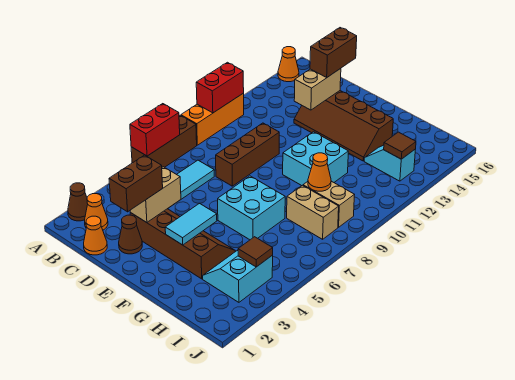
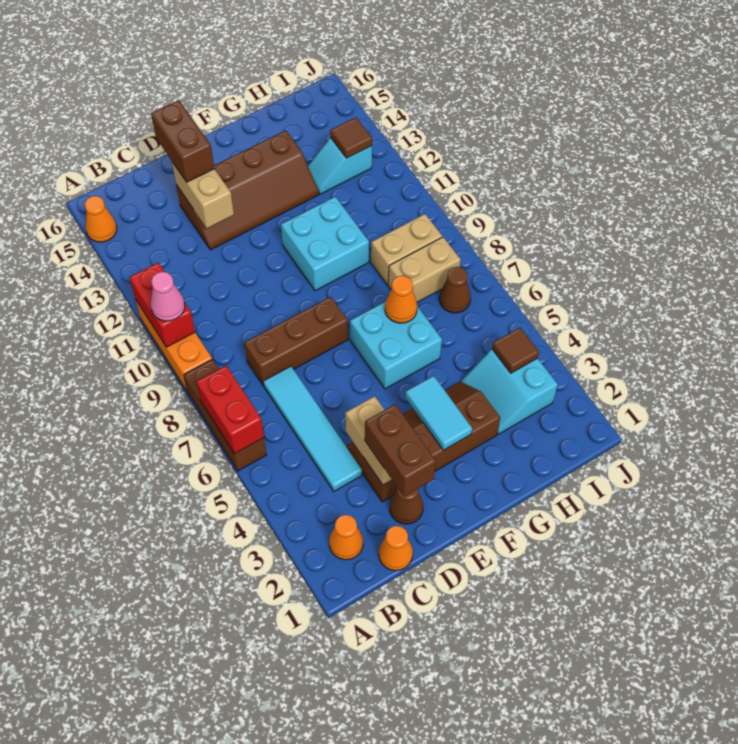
brown cone A2 level 1 -> brown cone I7 level 1
none -> pink cone A10 level 3
brown brick D8:D10 level 1 -> brown brick C8:E8 level 1
orange cone H9 level 2 -> orange cone G7 level 2

